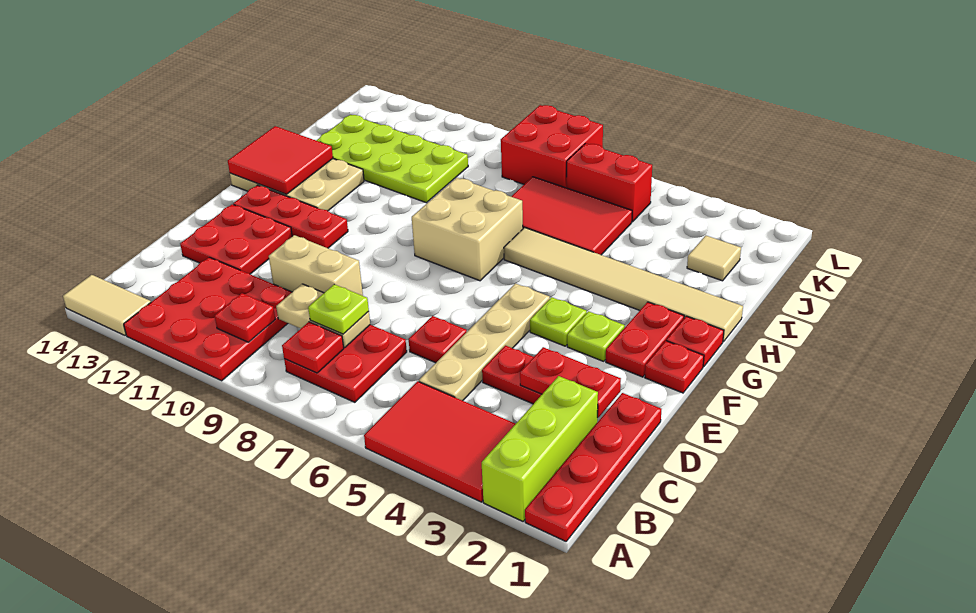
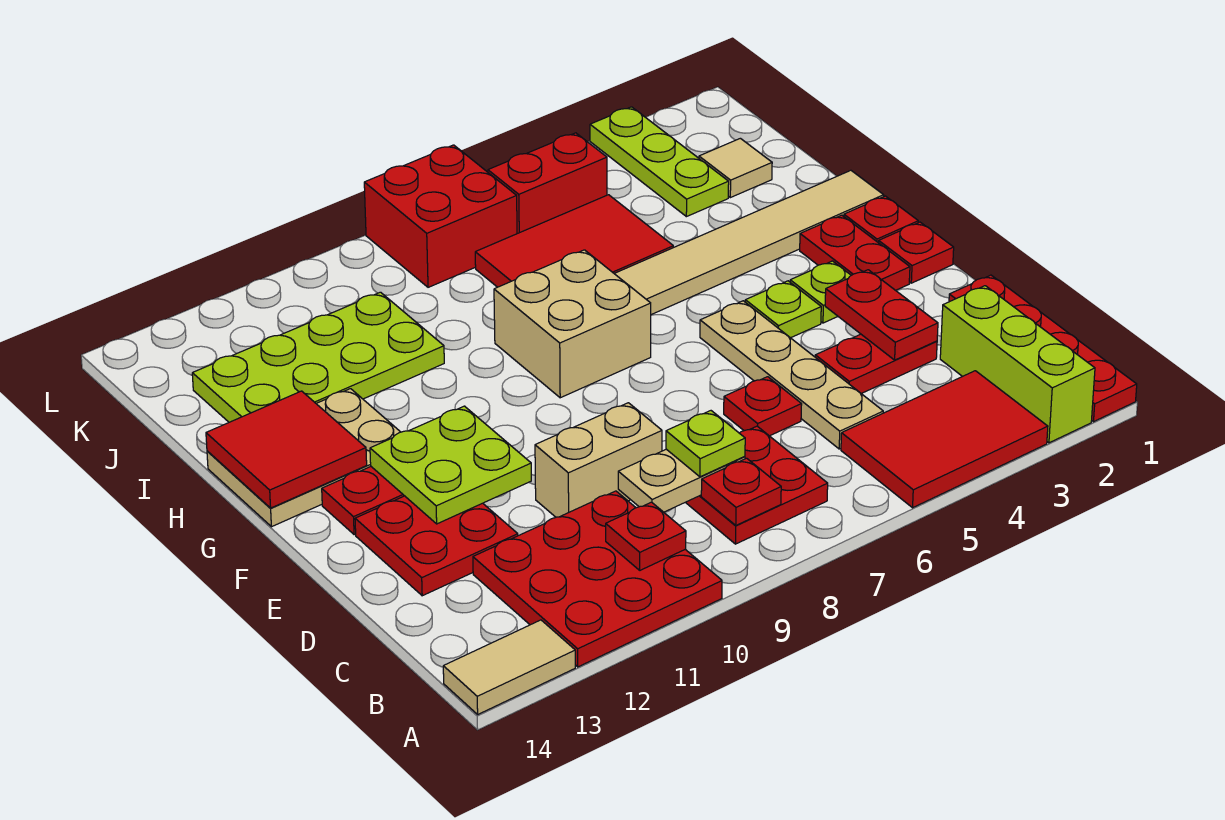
red plate D2:D3 level 2 -> red plate D3:E3 level 2
none -> lime plate E11:F12 level 2
none -> lime plate J3:L3 level 1

